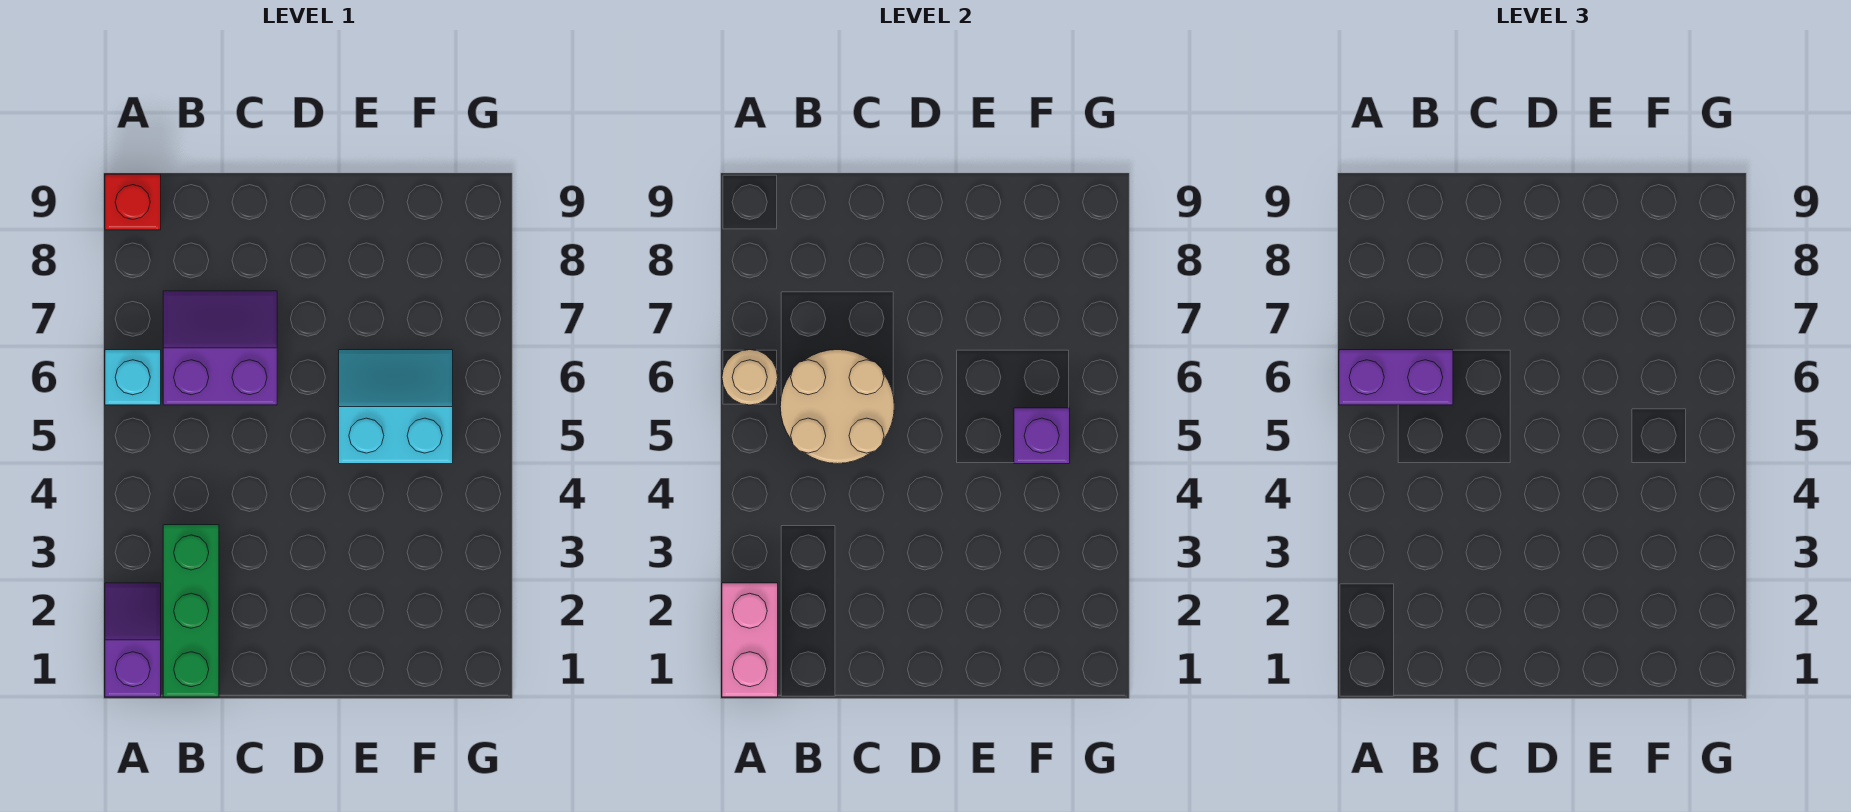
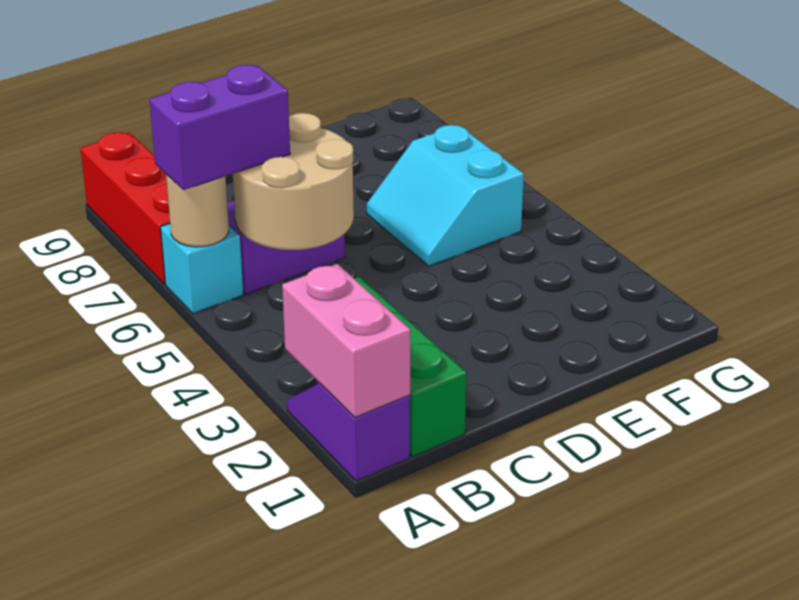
red brick A9 level 1 -> red brick A7:A9 level 1
cyan slope E5:F6 level 1 top 5 -> cyan slope E5:F6 level 1 top F
purple brick F5 level 2 -> none

